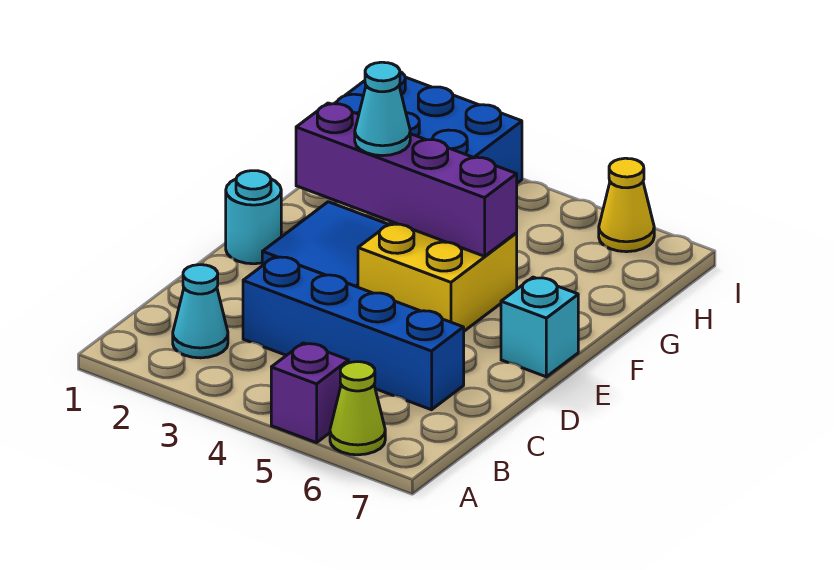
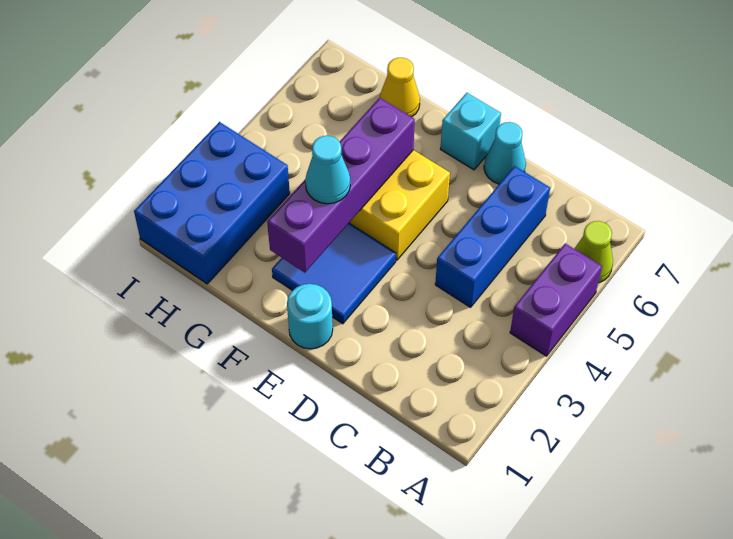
purple brick A5 level 1 -> purple brick A4:A5 level 1
cyan cone B2 level 1 -> cyan cone D7 level 1
blue brick C3:C6 level 1 -> blue brick C4:C6 level 1
yellow cone I6 level 1 -> yellow cone G7 level 1

